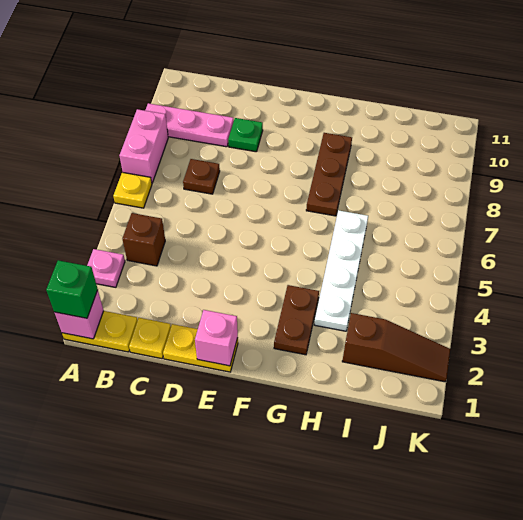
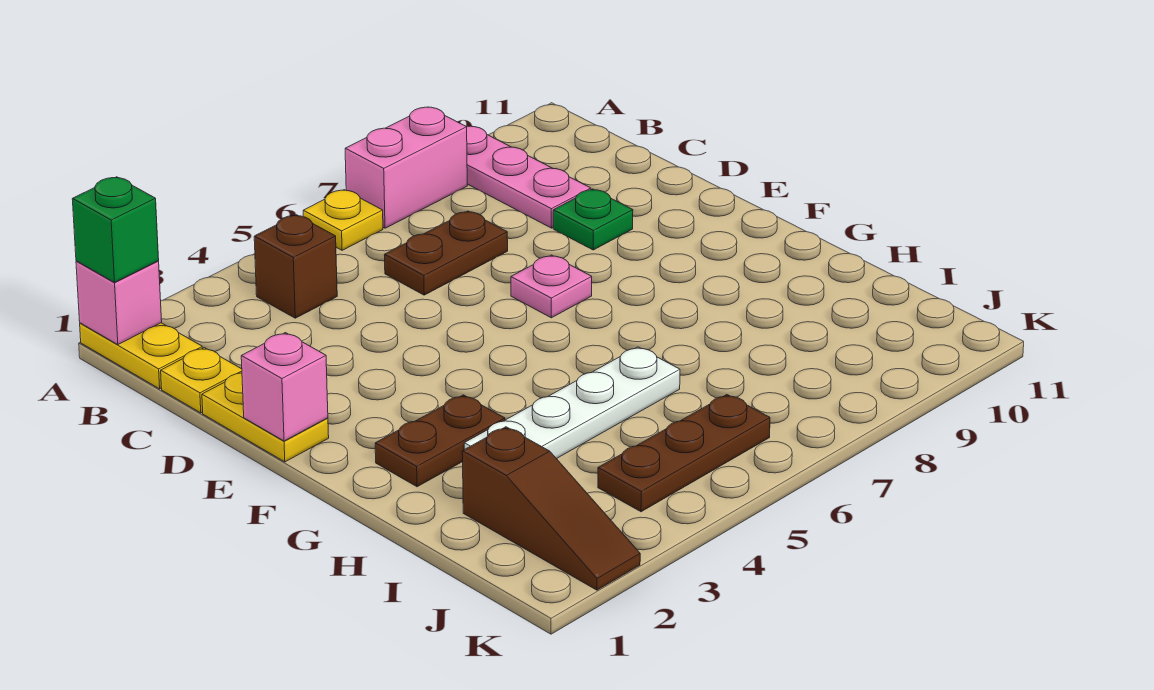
pink plate A3 level 1 -> pink plate E7 level 1
brown plate C7 level 1 -> brown plate C6:C7 level 1
brown plate G7:G9 level 1 -> brown plate J4:J6 level 1

